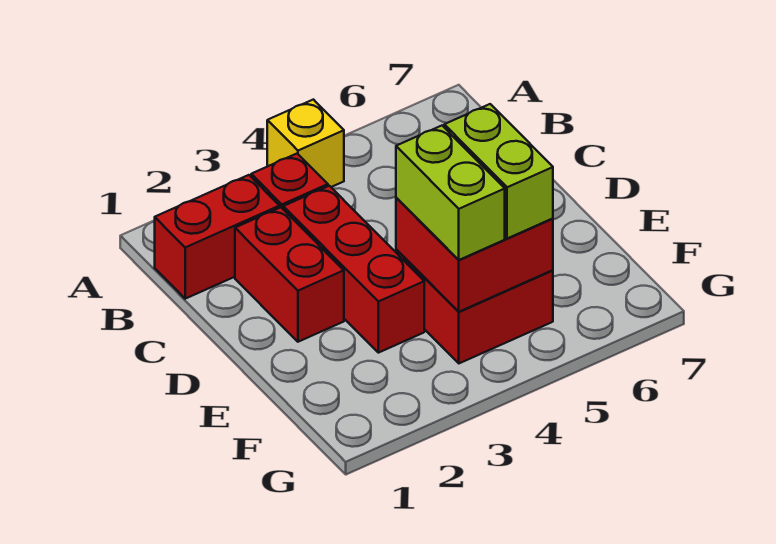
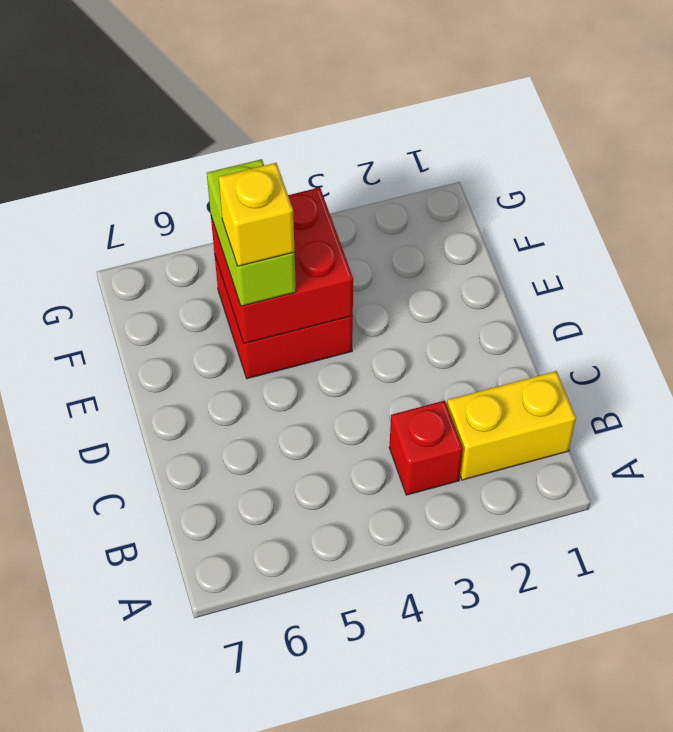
yellow brick A4 level 1 -> yellow brick E5 level 4
red brick B1:B2 level 1 -> yellow brick B1:B2 level 1
red brick C2:D2 level 1 -> none
red brick C3:E3 level 1 -> none
lime brick E4:F4 level 3 -> none

